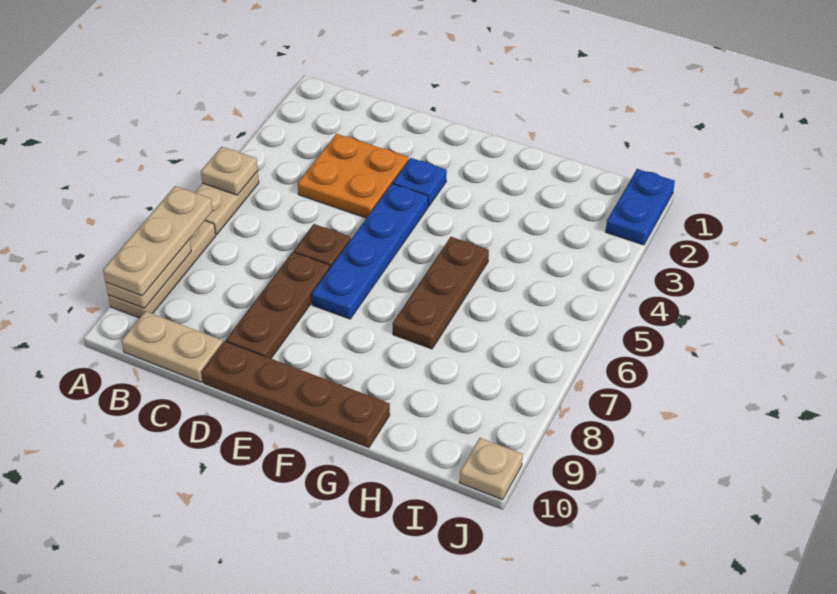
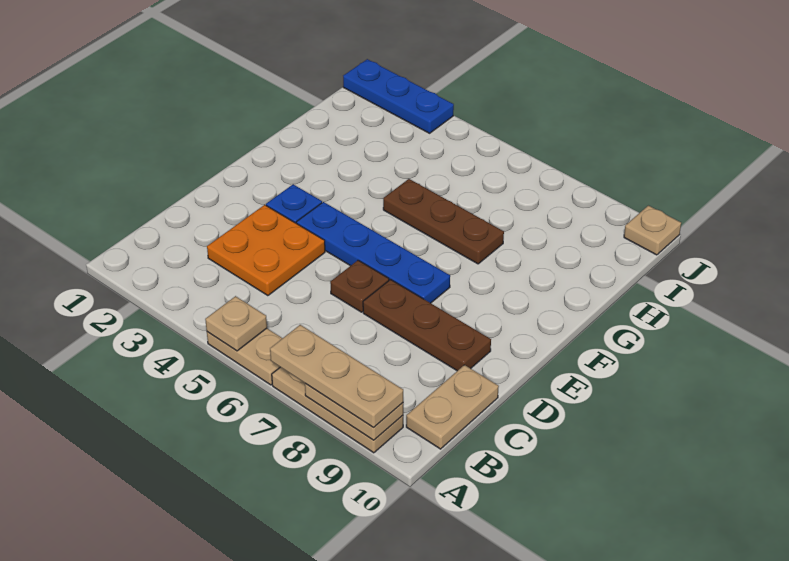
brown plate D10:G10 level 1 -> none
blue plate J1:J2 level 1 -> blue plate J1:J3 level 1

